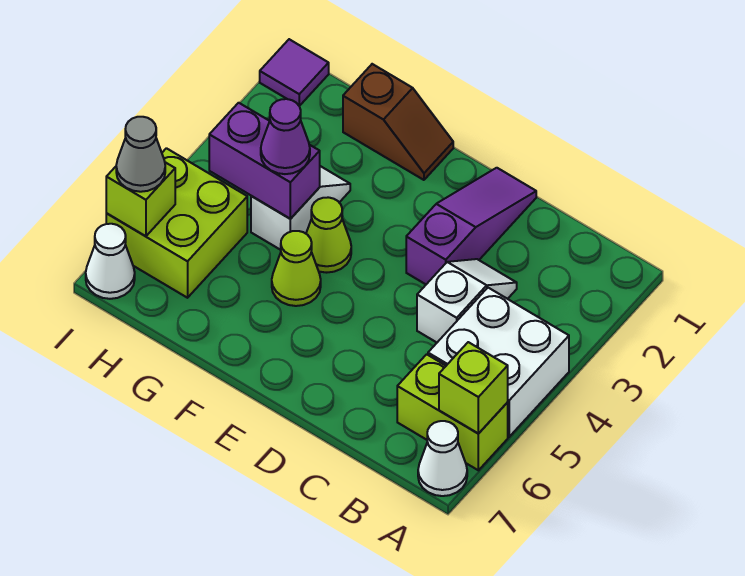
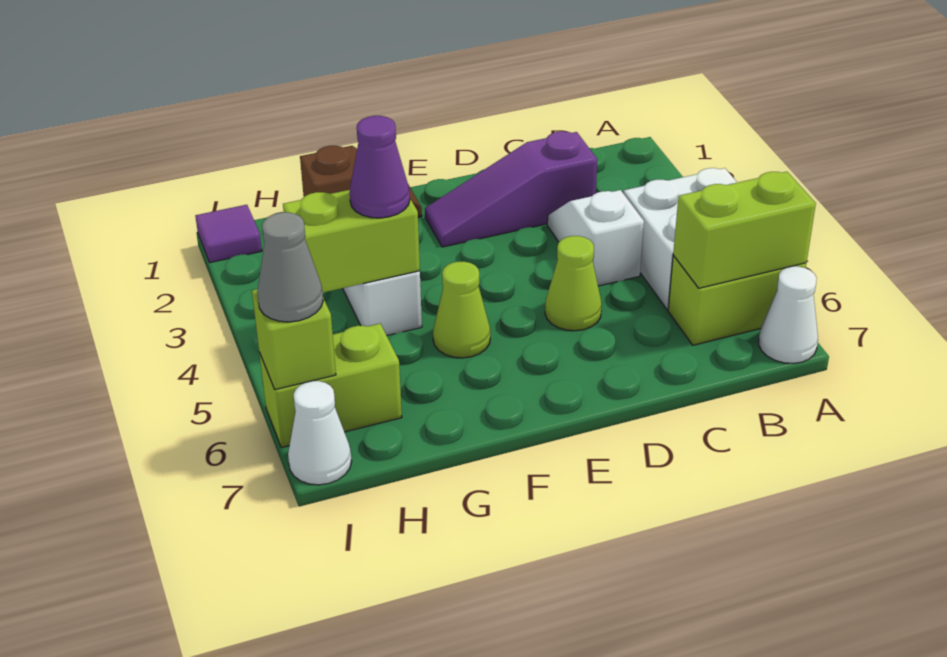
lime brick A6 level 2 -> lime brick A6:B6 level 2
purple slope D1:D3 level 1 top 3 -> purple slope C2:E2 level 1 top C
lime cone F4 level 1 -> lime cone D5 level 1
purple brick G4:H4 level 2 -> lime brick G4:H4 level 2
lime brick H5:I6 level 1 -> lime brick H6:I6 level 1

